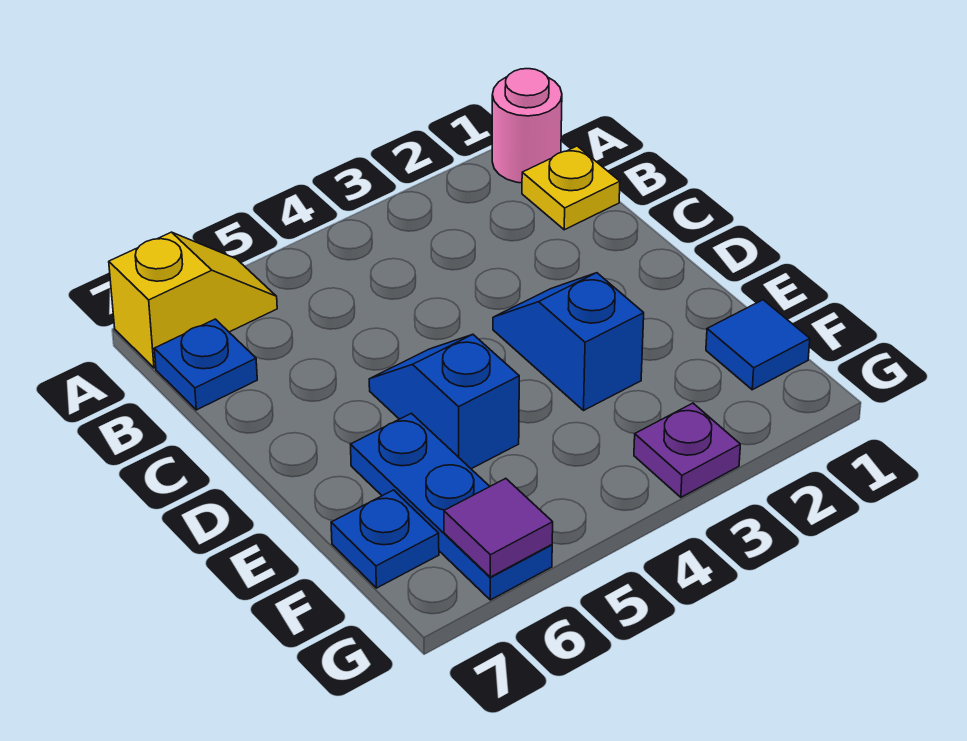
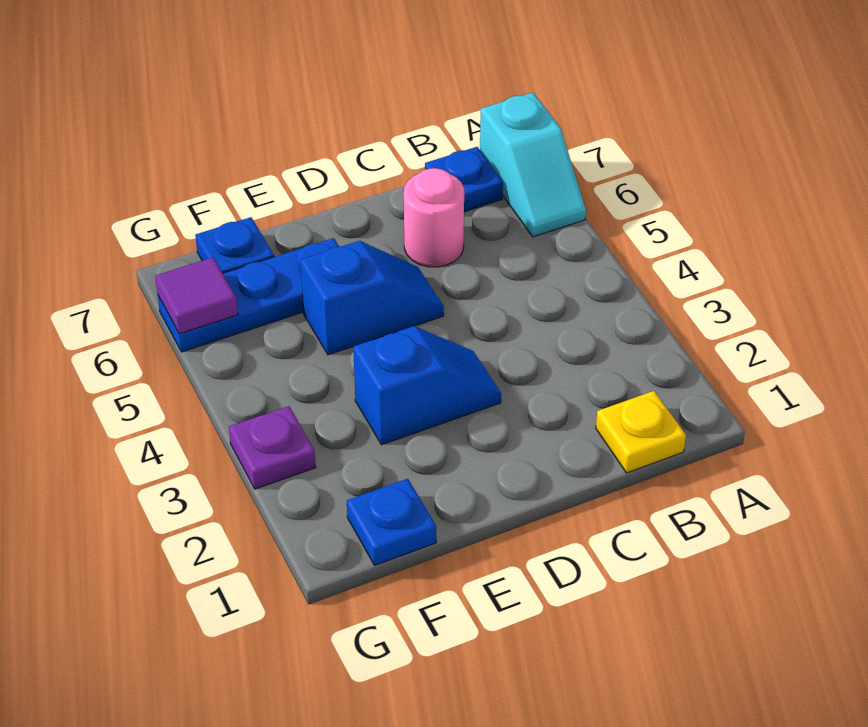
pink round brick A1 level 1 -> pink round brick C6 level 1
yellow slope A6:A7 level 1 top 7 -> cyan slope A6:A7 level 1 top 7
blue tile F1 level 1 -> blue plate F1 level 1

